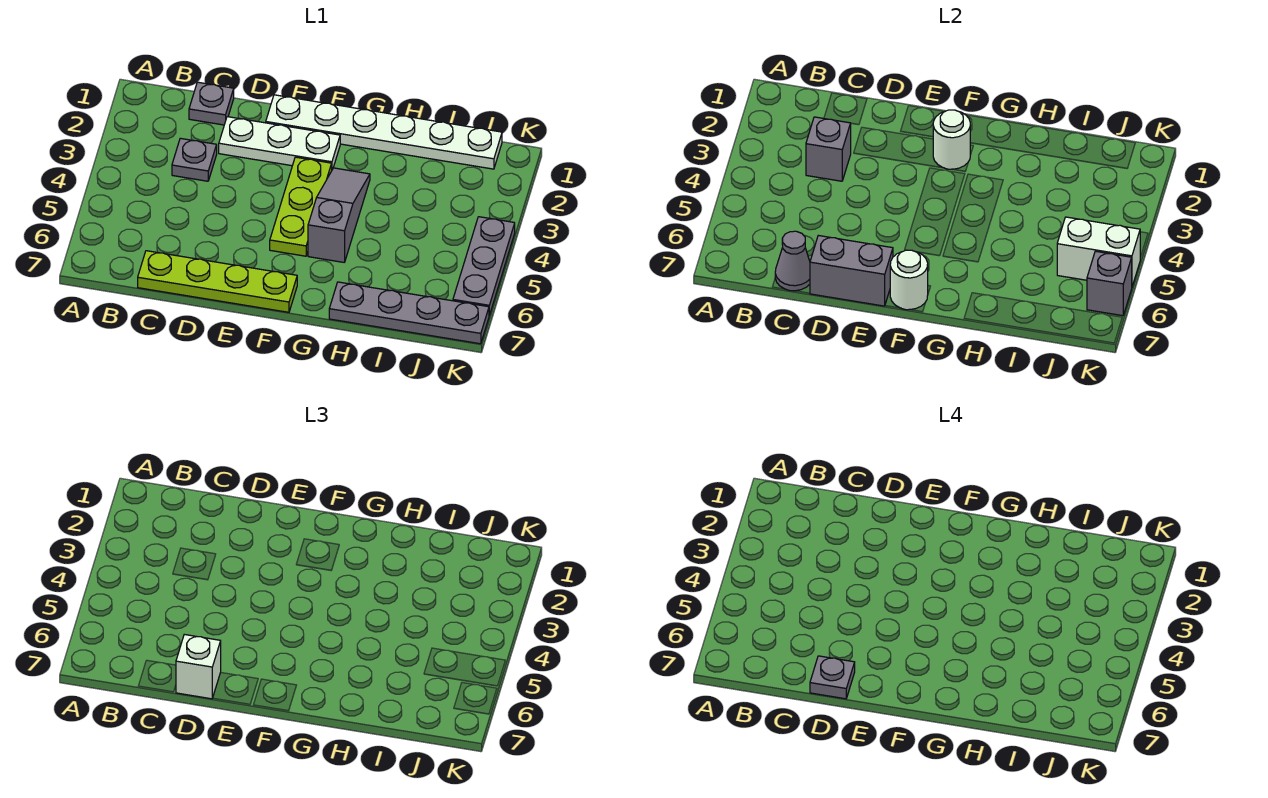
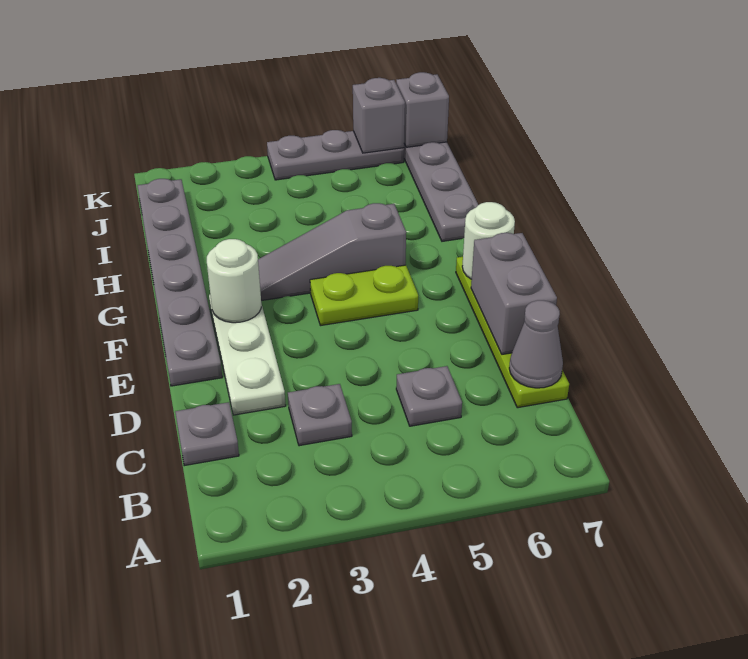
grey brick C3 level 2 -> grey brick K7 level 2
white brick D7 level 3 -> none
grey plate D7 level 4 -> grey plate C5 level 1
white plate E1:J1 level 1 -> grey plate E1:J1 level 1
lime plate F3:F5 level 1 -> lime plate F4:F5 level 1
white brick J5:K5 level 2 -> none

